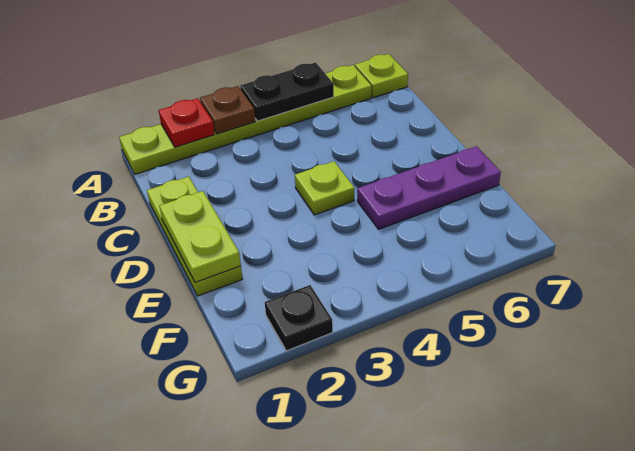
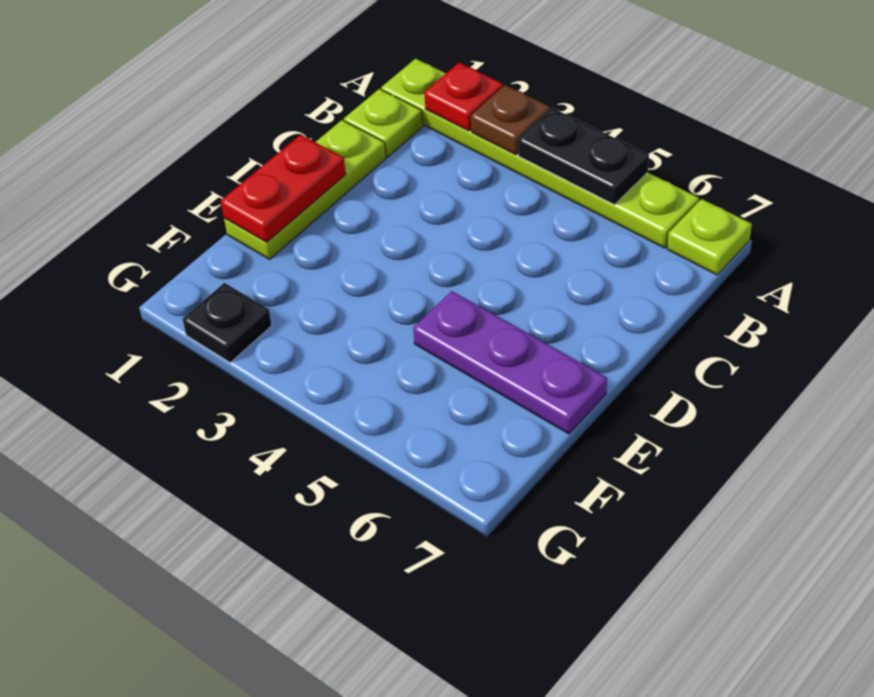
lime plate D1:E1 level 2 -> red plate D1:E1 level 2
lime plate D4 level 1 -> lime plate B1 level 1

